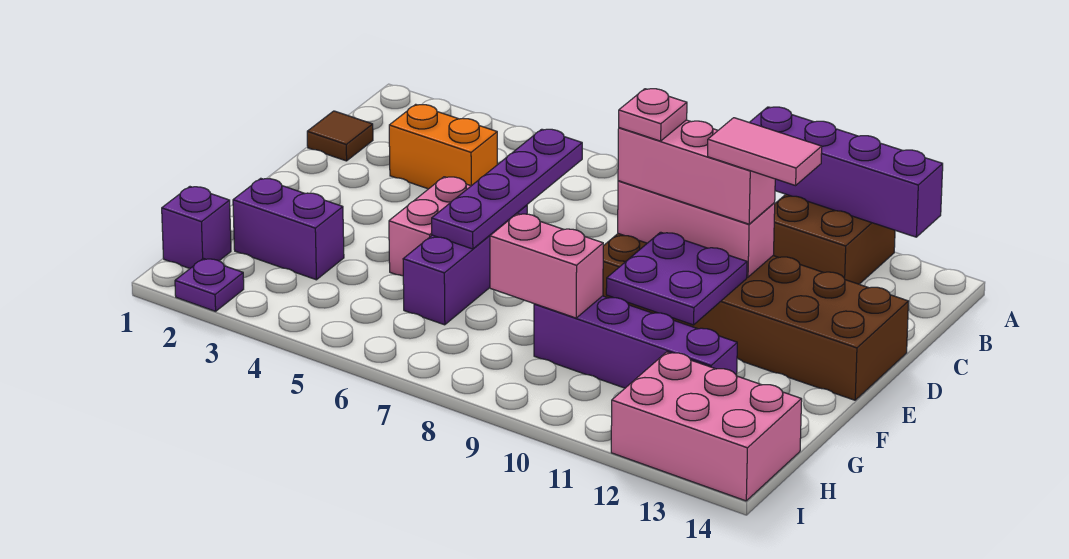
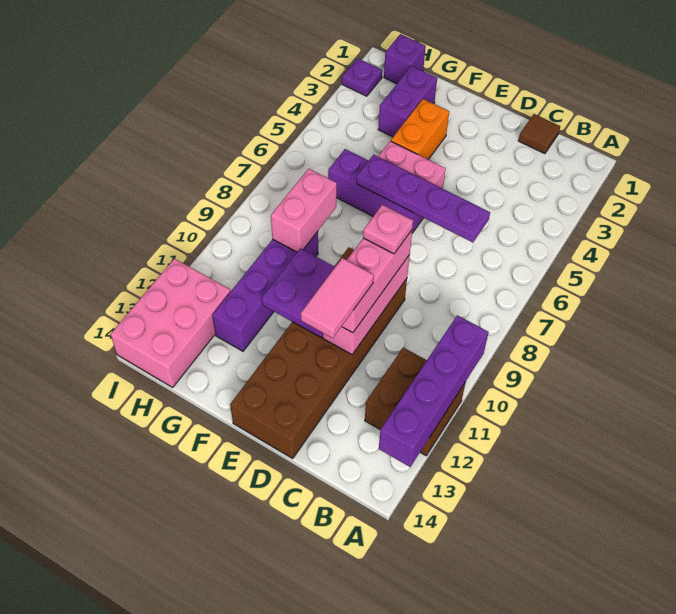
orange brick C3:C4 level 1 -> orange brick F3:F4 level 1

